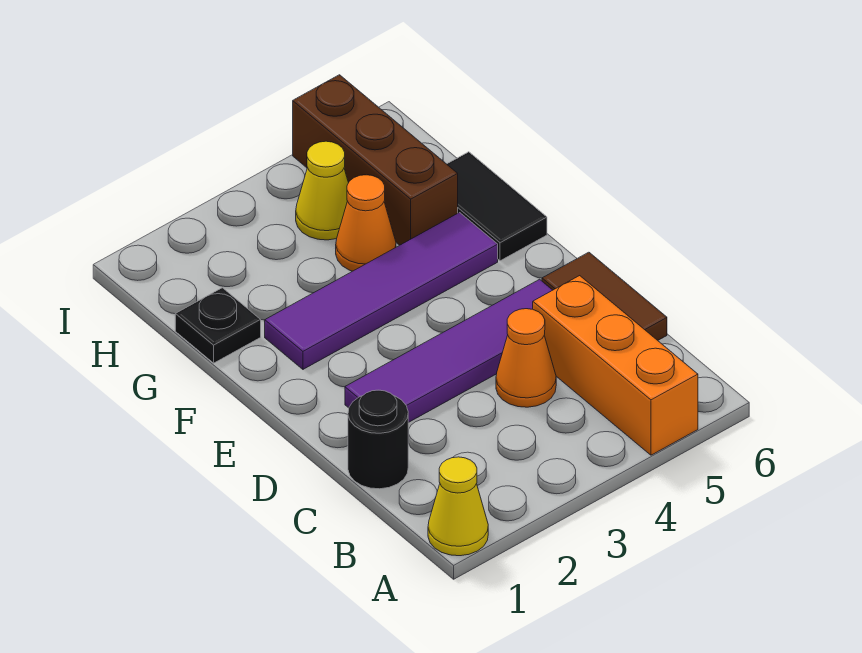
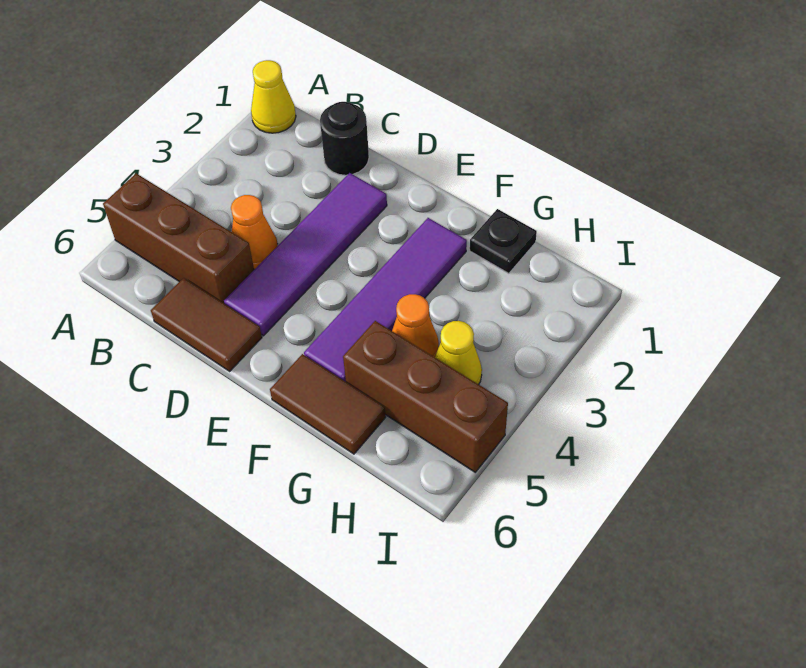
orange brick A5:C5 level 1 -> brown brick A5:C5 level 1
black tile F6:G6 level 1 -> brown tile F6:G6 level 1

